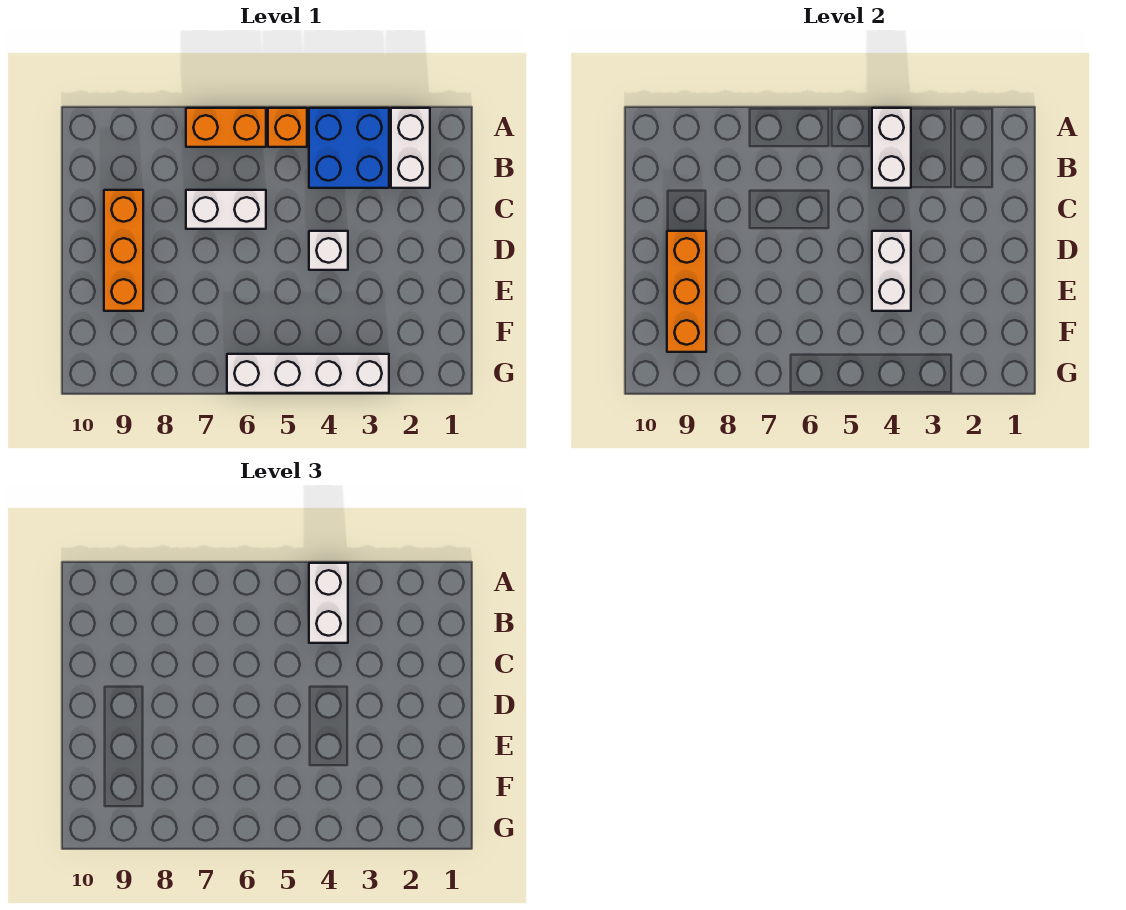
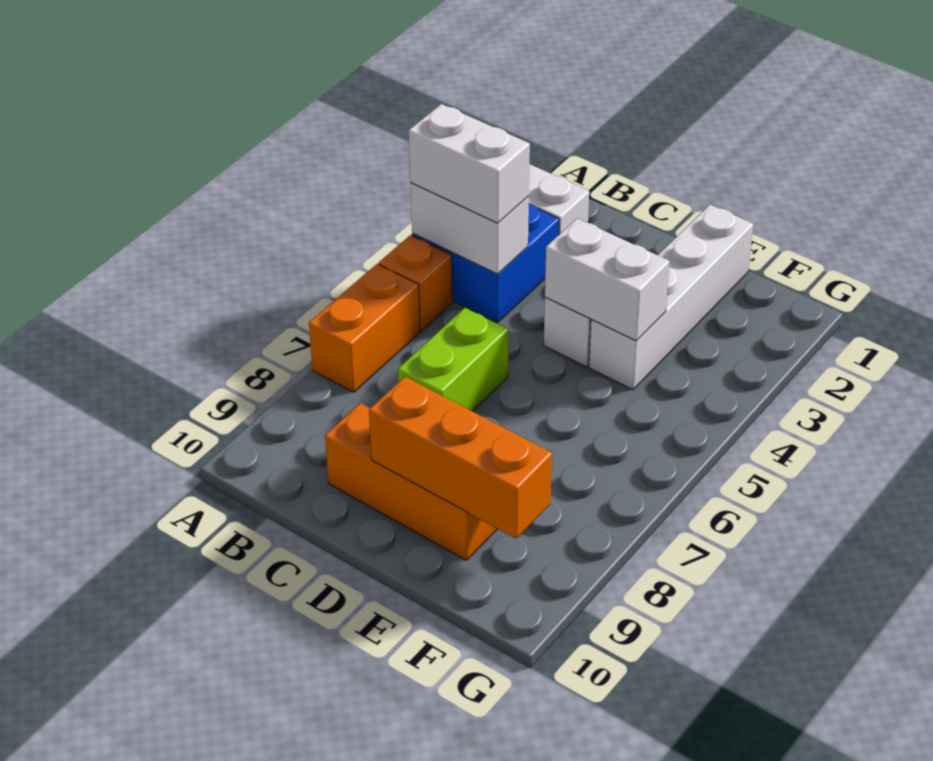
white brick C6:C7 level 1 -> lime brick C6:C7 level 1
white brick G3:G6 level 1 -> white brick E1:E4 level 1

